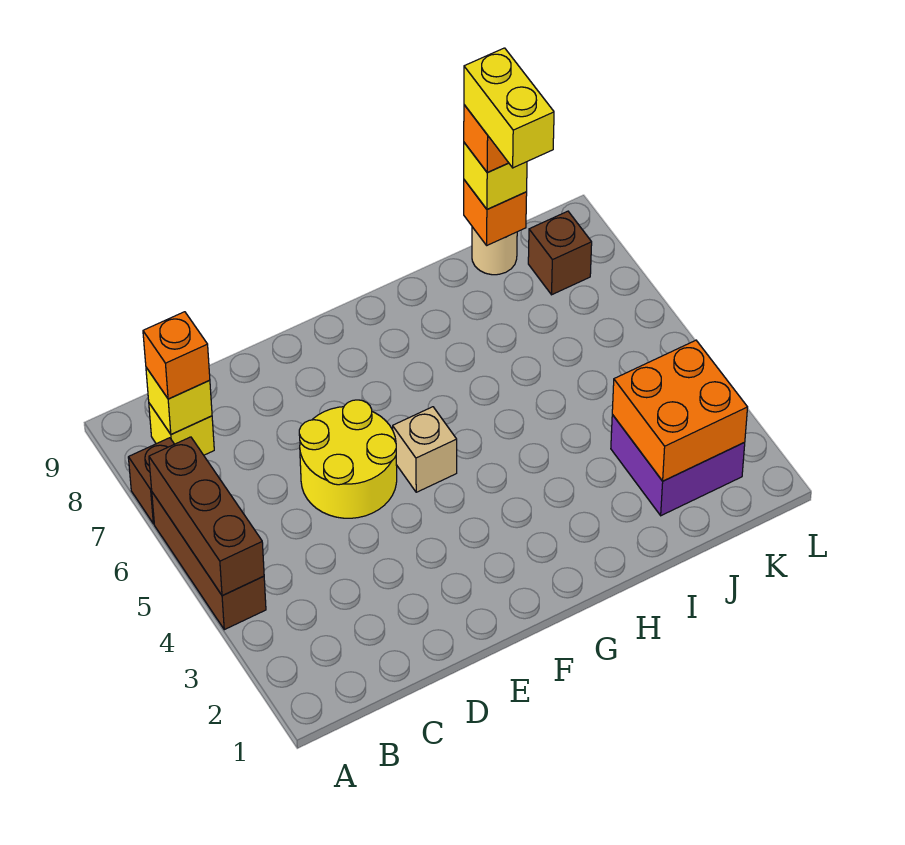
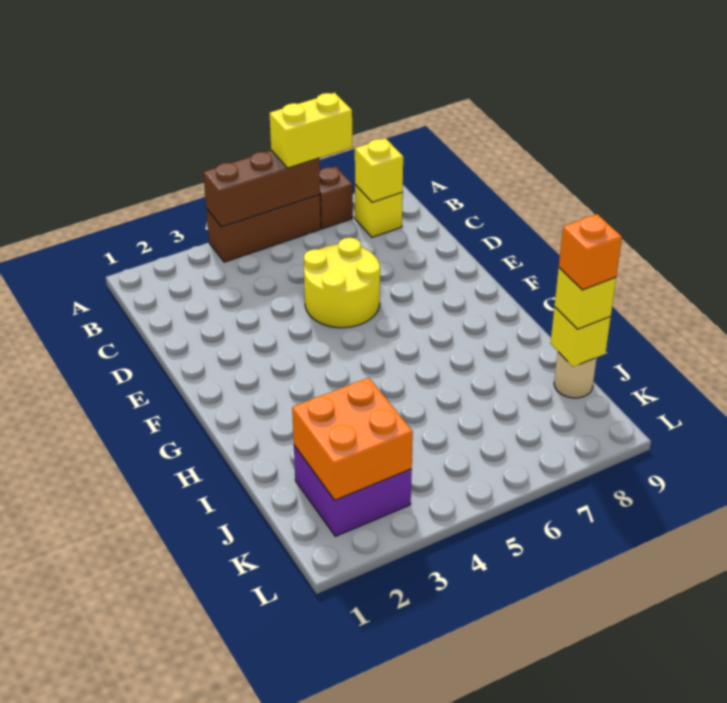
orange brick B8 level 3 -> none
tan brick F5 level 1 -> none
yellow brick J8:J9 level 5 -> yellow brick A6:A7 level 3
orange brick J9 level 2 -> yellow brick J9 level 2
brown brick K8 level 1 -> none

